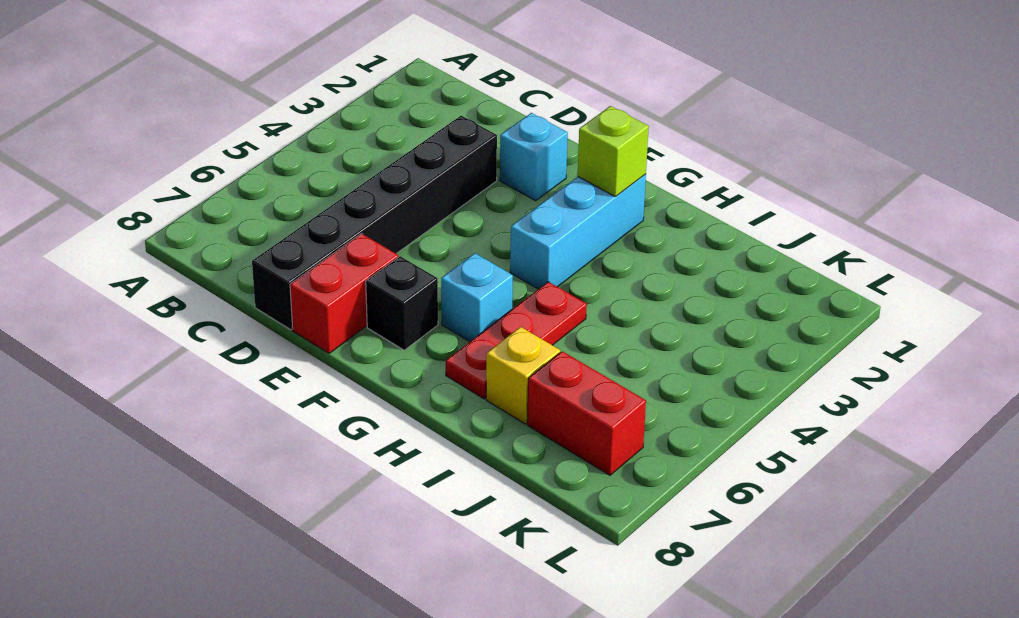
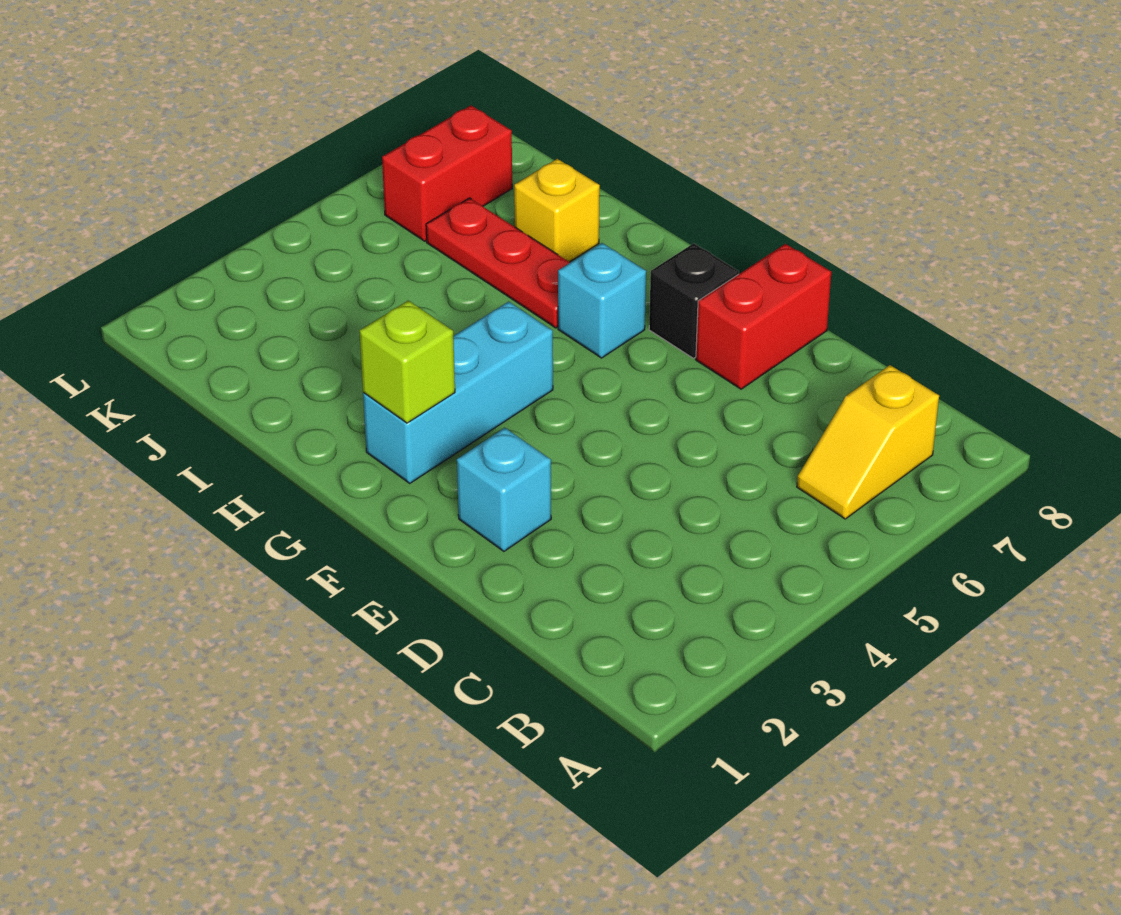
none -> yellow slope B6:B7 level 1 top 7
black brick D3:D8 level 1 -> none
red plate H5:H7 level 1 -> red plate H6:J6 level 1
red brick J7:K7 level 1 -> red brick K6:K7 level 1

